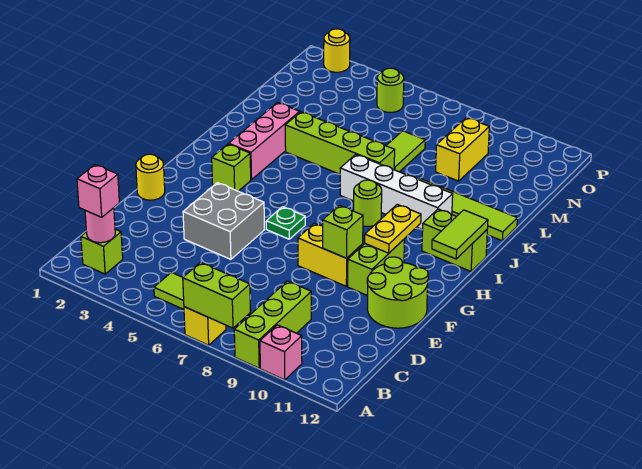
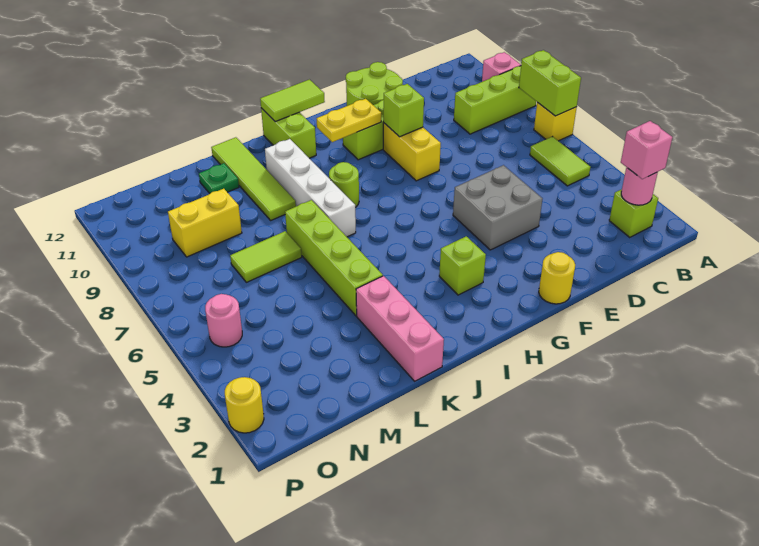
green plate G6 level 1 -> green plate L11 level 1
pink brick I3:K3 level 1 -> pink brick K1:K3 level 1
lime round brick O5 level 1 -> pink round brick O5 level 1

